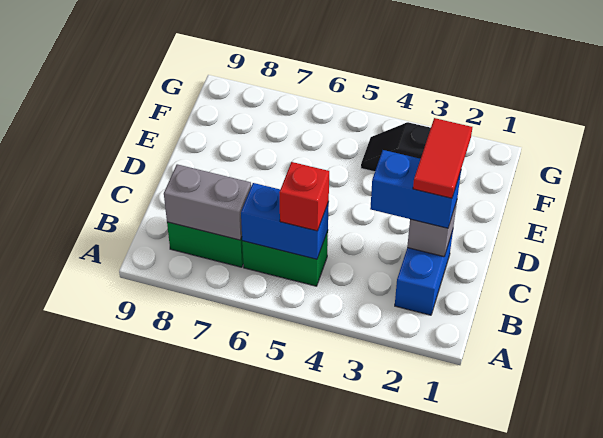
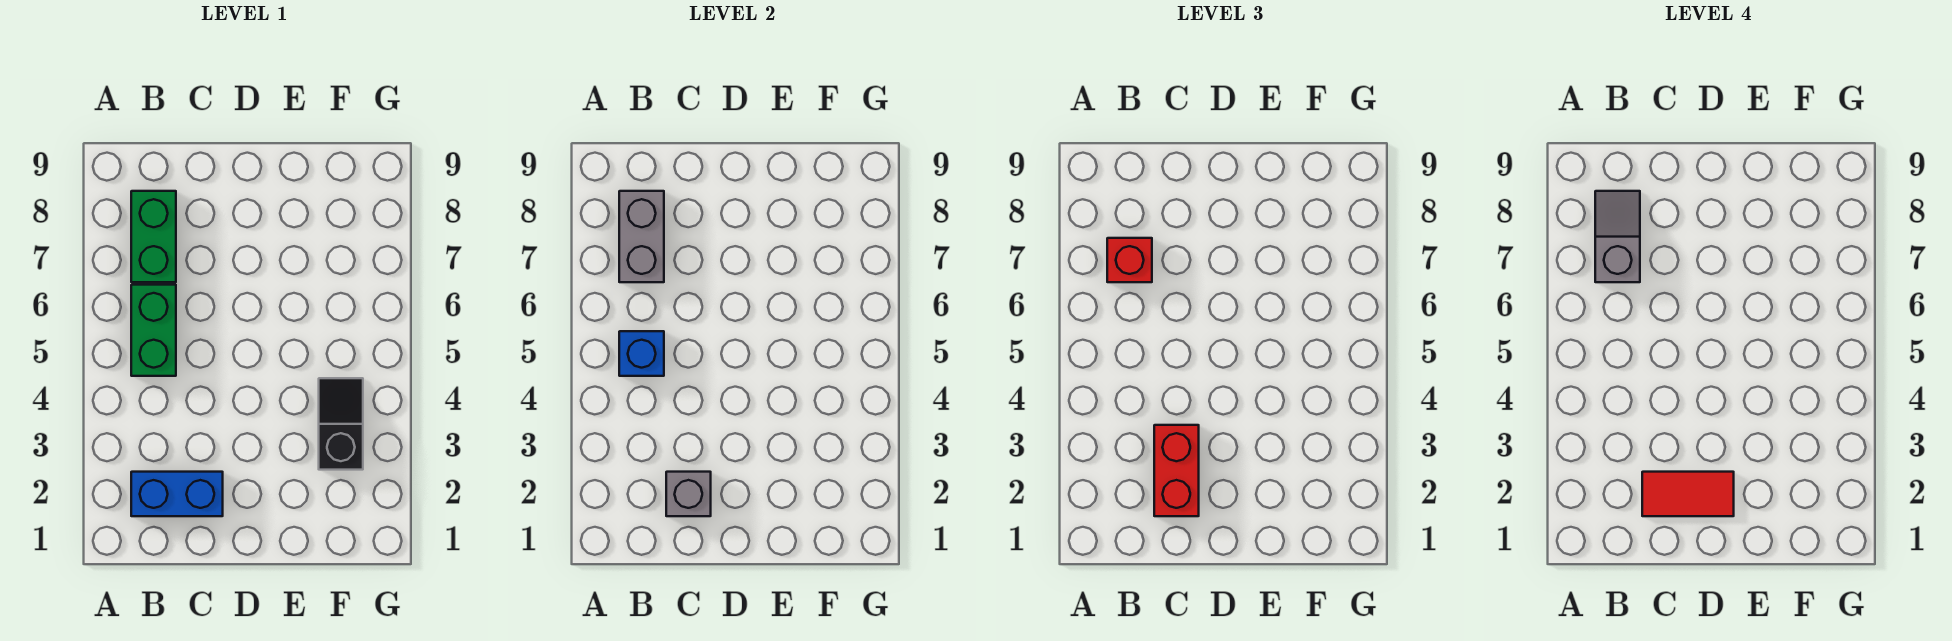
blue brick B5:B6 level 2 -> blue brick B5 level 2
red brick B5 level 3 -> red brick B7 level 3
none -> grey slope B7:B8 level 4 top 7
blue brick C2:C3 level 3 -> red brick C2:C3 level 3

